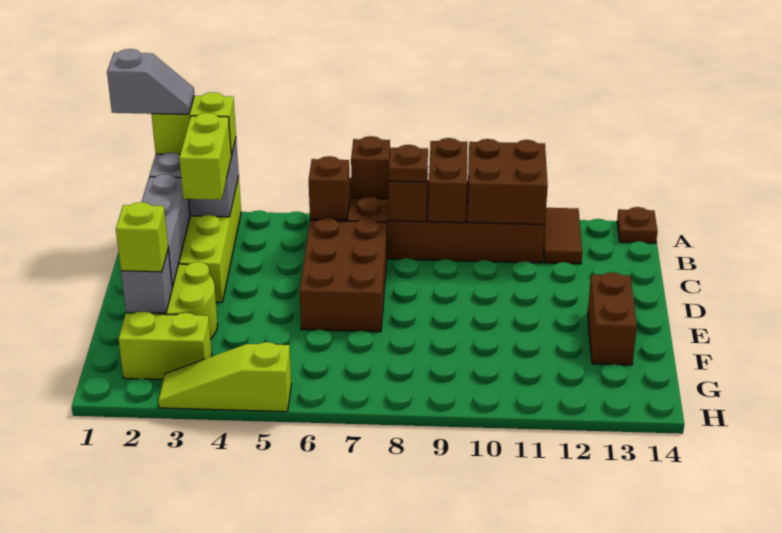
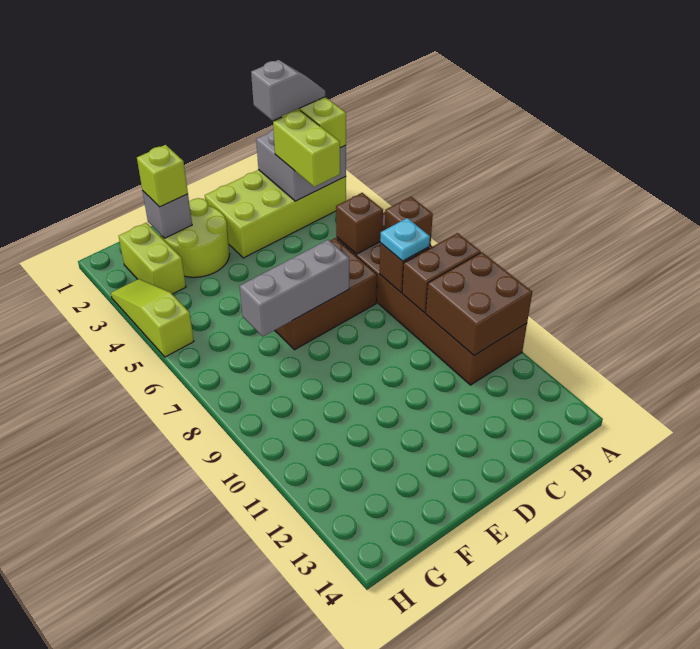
grey slope A1:A2 level 4 top 1 -> grey slope A2:B2 level 4 top B
brown tile A12:B12 level 1 -> none
brown plate A14 level 1 -> none
lime brick B3:C3 level 3 -> lime brick B3:B4 level 3
brown plate B8 level 3 -> cyan plate B8 level 3
grey brick C2:E2 level 2 -> grey brick D7:F7 level 2
brown brick E13:F13 level 1 -> none

